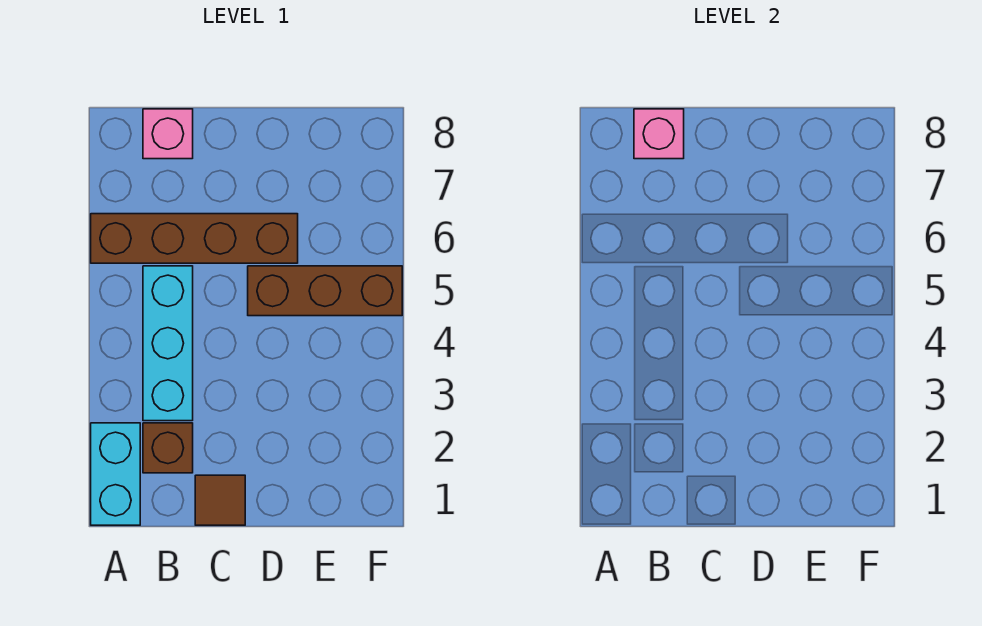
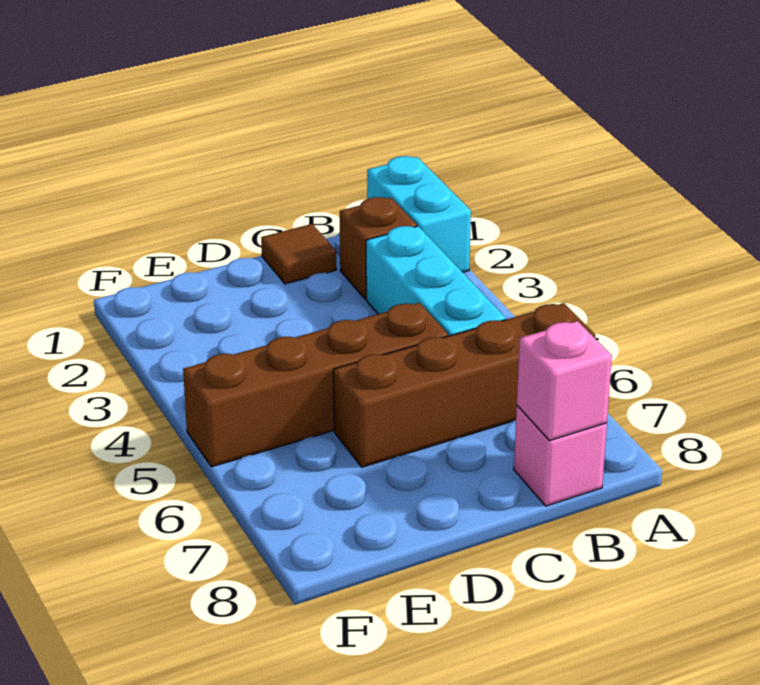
brown brick D5:F5 level 1 -> brown brick C5:F5 level 1

